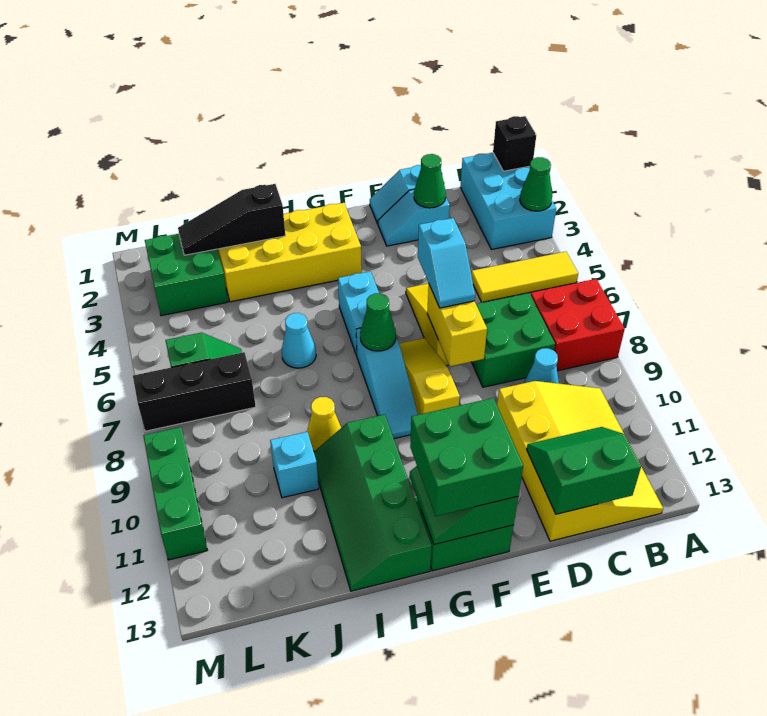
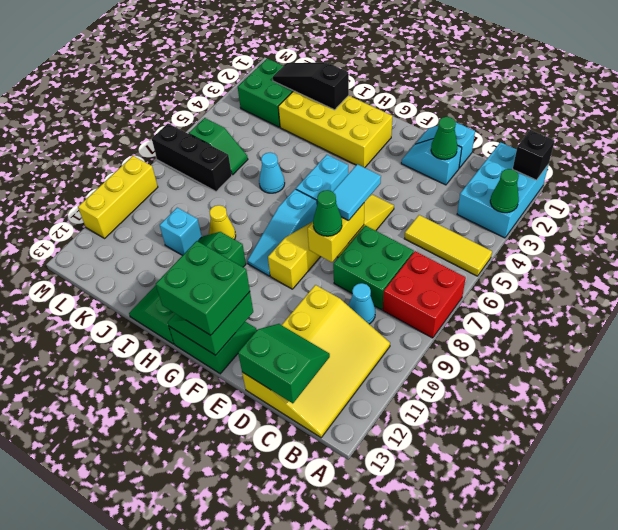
cyan slope E6:E7 level 3 top 6 -> cyan tile E6:E7 level 3
green cone G7 level 2 -> green cone E8 level 3
green brick M9:M11 level 1 -> yellow brick M9:M11 level 1

